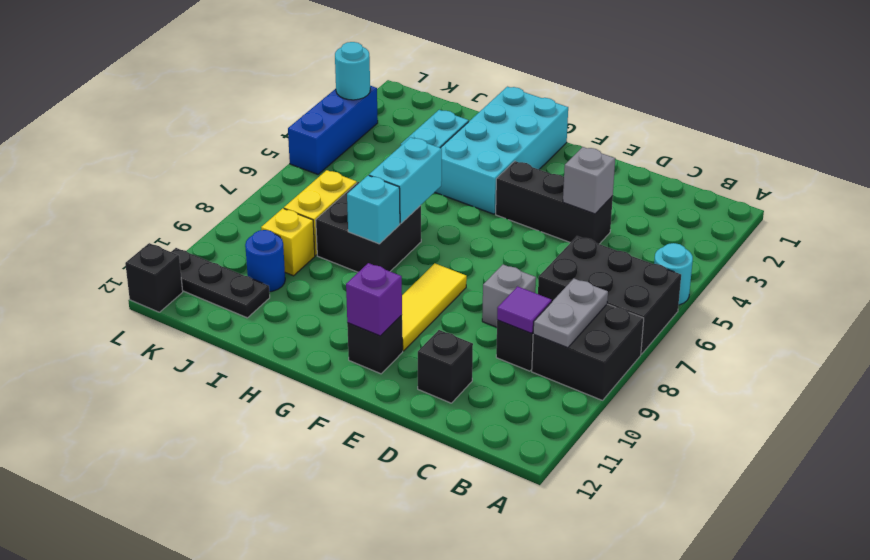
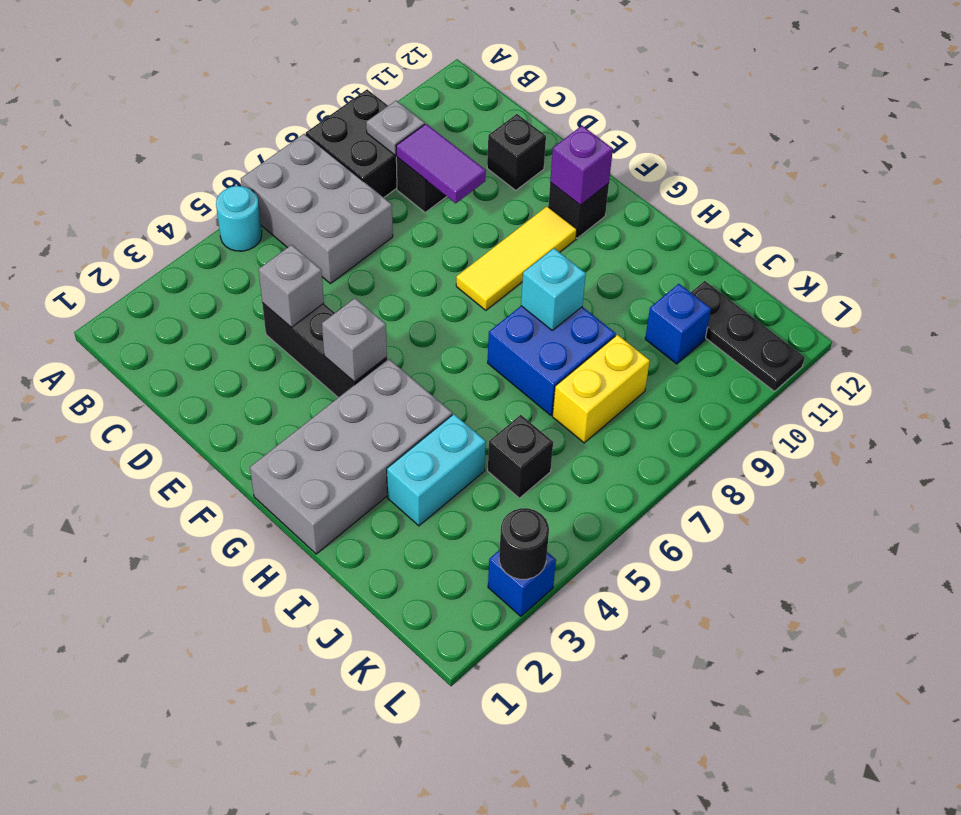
black brick A6:C7 level 1 -> grey brick A6:C7 level 1
grey plate B8:B9 level 2 -> grey plate B9 level 2
purple tile C9 level 2 -> purple tile C9:D9 level 2
grey brick D8 level 1 -> grey brick F4 level 2
cyan brick G1:H4 level 1 -> grey brick G1:H4 level 1
cyan brick H6:H7 level 2 -> none
black brick H7:I8 level 1 -> blue brick H7:I8 level 1
yellow brick J9 level 1 -> none
blue round brick J10 level 1 -> blue brick J10 level 1
blue brick L3:L5 level 1 -> blue brick L3 level 1
cyan round brick L3 level 2 -> black round brick L3 level 2
black brick L12 level 1 -> black brick J5 level 1

